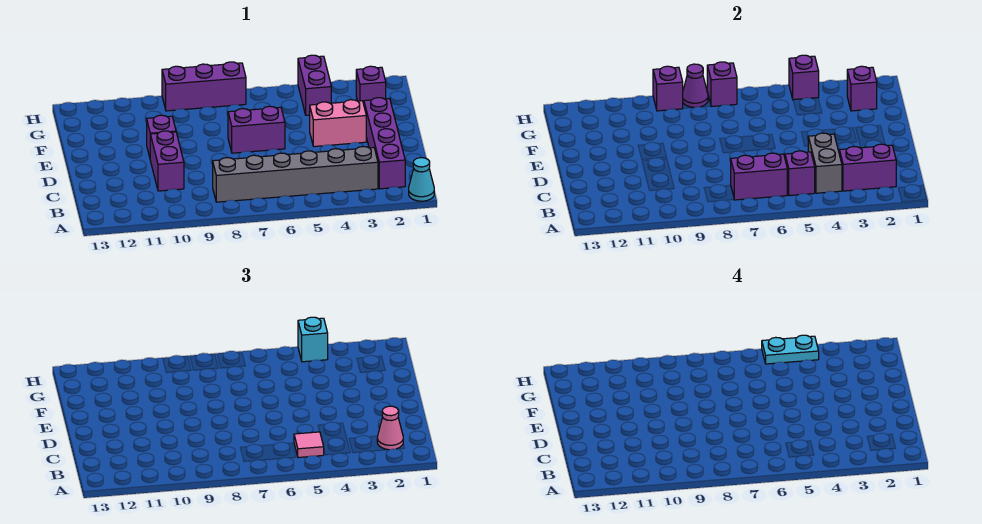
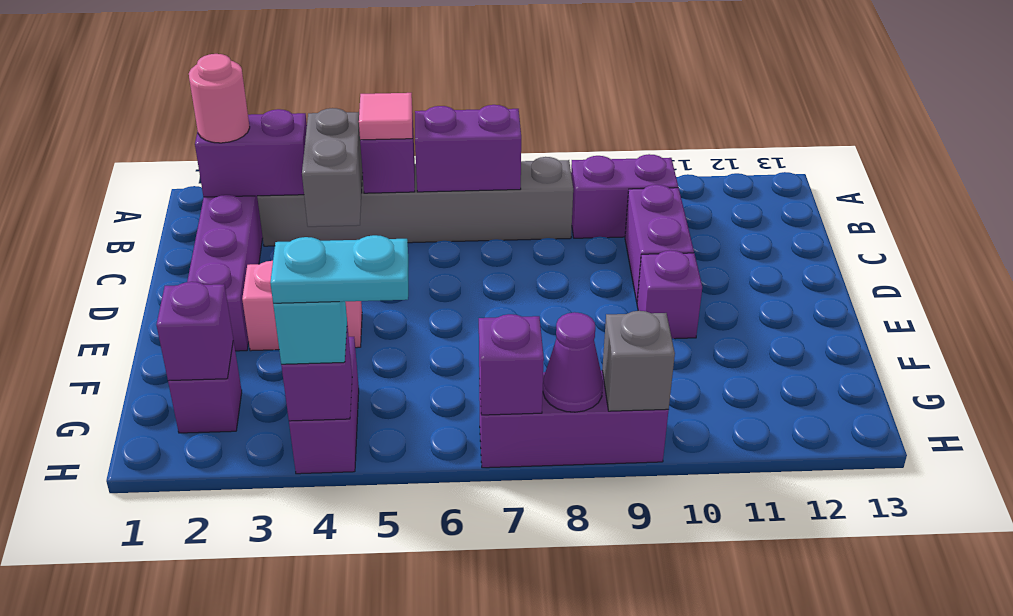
cyan cone A1 level 1 -> none
pink cone B2 level 3 -> pink round brick B2 level 3
purple brick E6:E7 level 1 -> purple brick B9:B10 level 1
purple brick H9 level 2 -> grey brick H9 level 2

